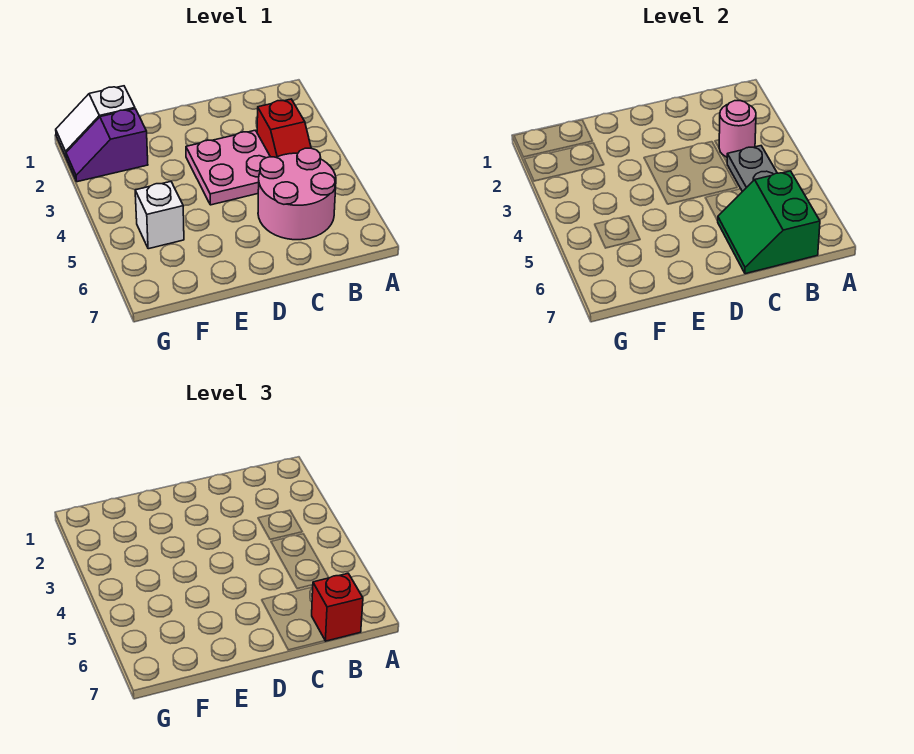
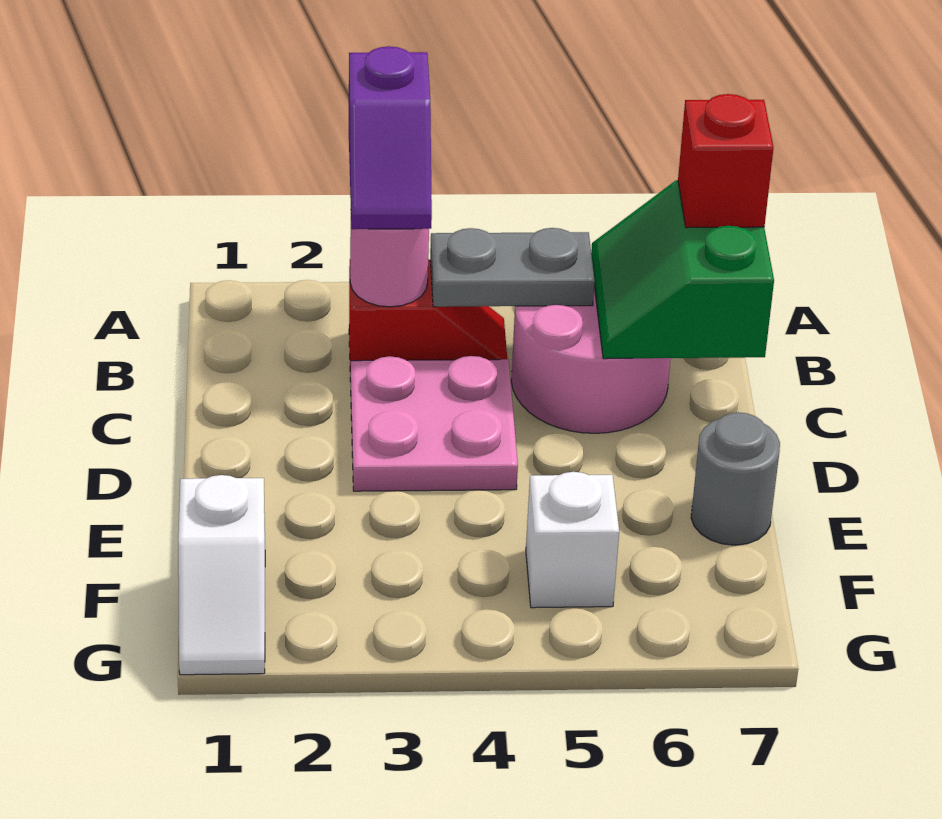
green slope B6:C7 level 2 top B -> green slope B6:C7 level 2 top 7
none -> grey round brick E7 level 1
purple slope F2:G2 level 1 top F -> purple slope A3:B3 level 3 top A

